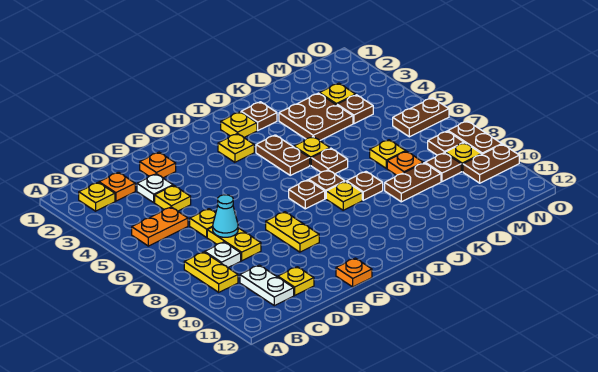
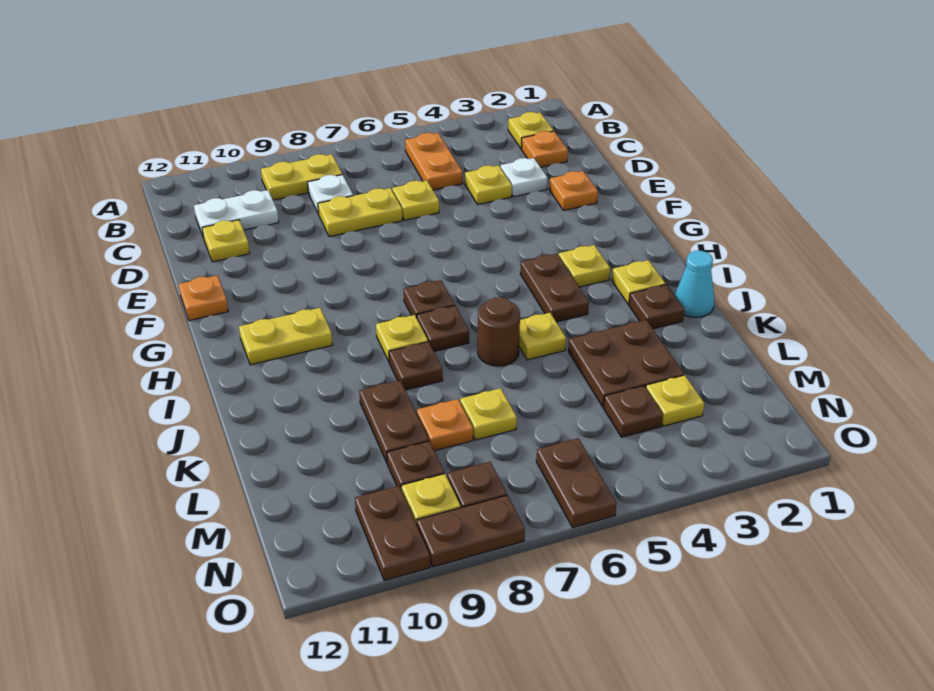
cyan cone D7 level 2 -> cyan cone J1 level 1
yellow plate F8:F9 level 1 -> yellow plate H10:H11 level 1
brown plate I4:I5 level 1 -> brown plate H4:I4 level 1
brown plate J6 level 1 -> brown round brick J6 level 1

